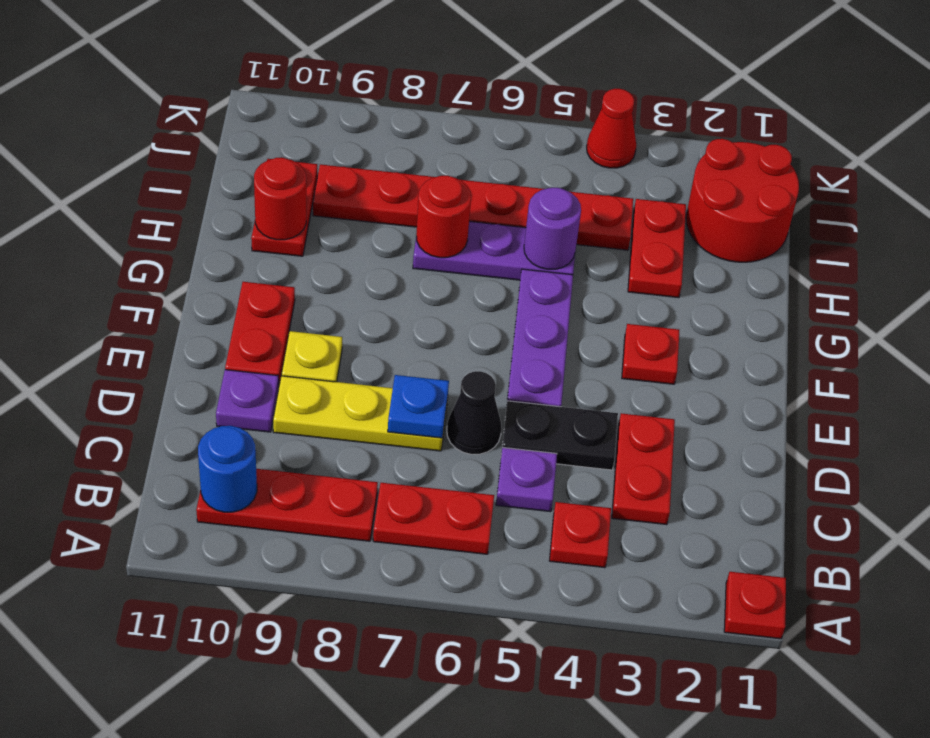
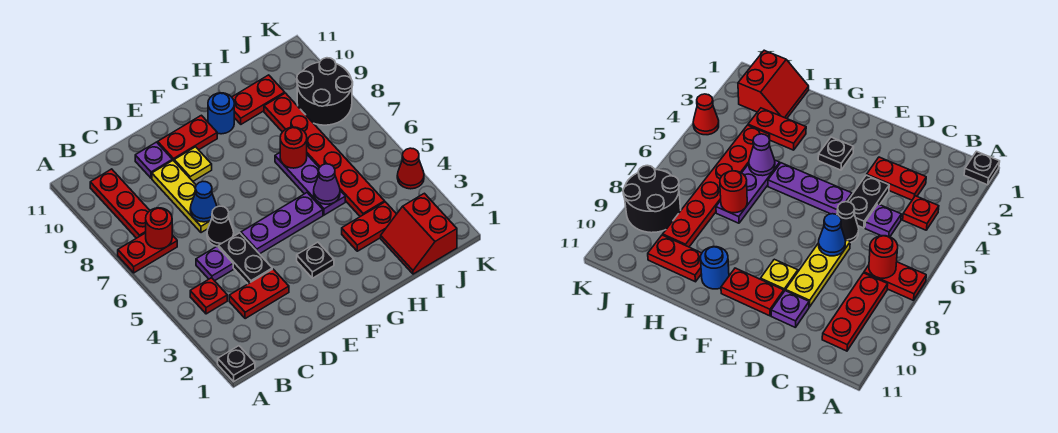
red plate A1 level 1 -> black plate A1 level 1
red plate B6:B7 level 1 -> red plate A7:B7 level 1
blue round brick B10 level 2 -> blue round brick G10 level 1
blue plate D7 level 2 -> blue cone D7 level 2
red plate F3 level 1 -> black plate F3 level 1
purple round brick H5 level 2 -> purple cone H5 level 2
red round brick H10 level 2 -> red round brick B7 level 2
red round brick I1:J2 level 1 -> red slope I1:J2 level 1 top J
none -> black round brick J8:K9 level 1

